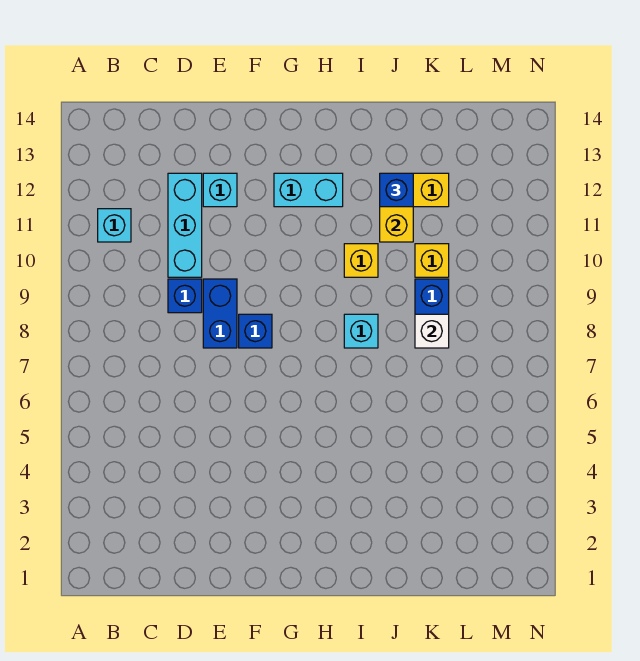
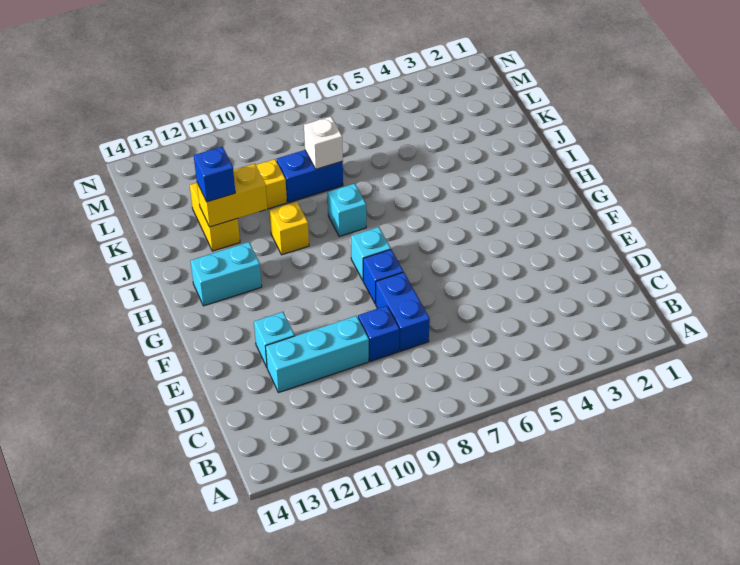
cyan brick B11 level 1 -> cyan brick G8 level 1
blue brick E8:E9 level 1 -> blue brick D8:E8 level 1
cyan brick G12:H12 level 1 -> cyan brick H12:H13 level 1

